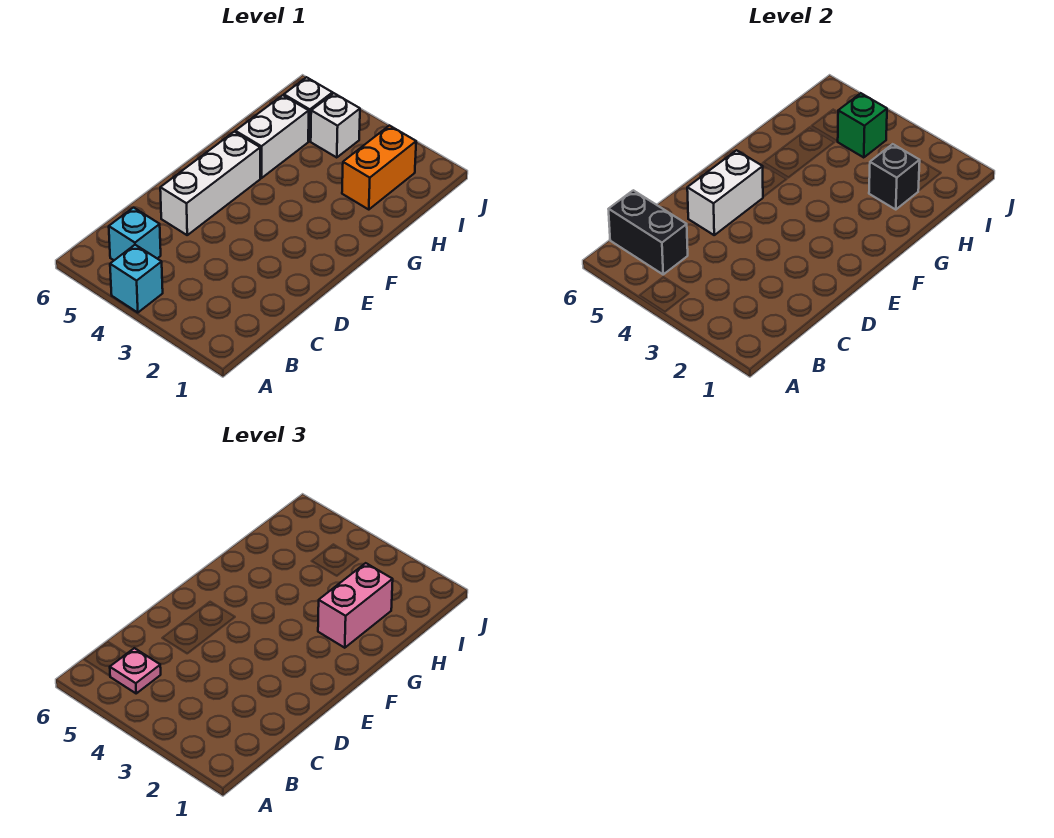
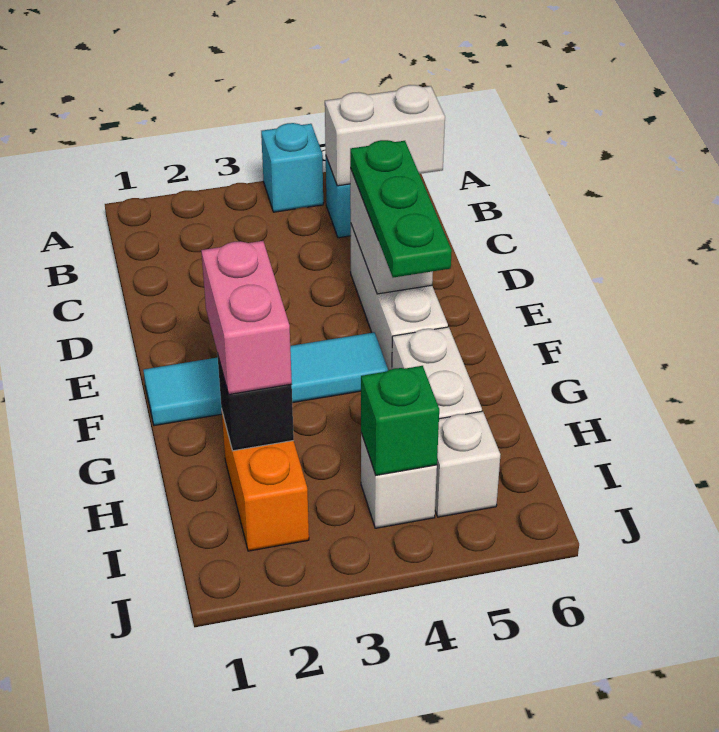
black brick B5:B6 level 2 -> white brick B5:B6 level 2
pink plate B5 level 3 -> none
none -> green plate D5:F5 level 3
none -> cyan tile F1:F4 level 1

